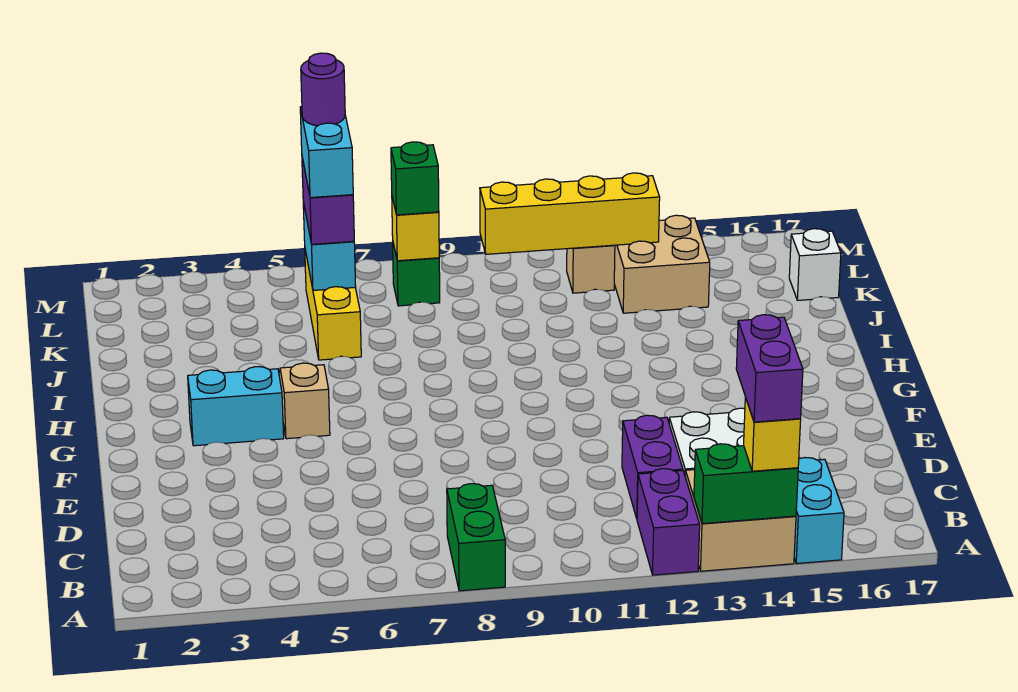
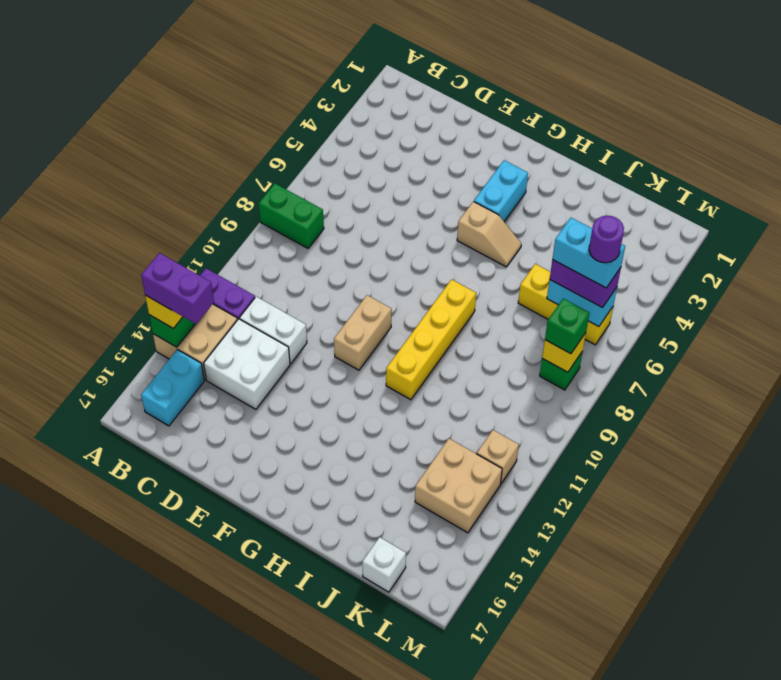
cyan brick A15:B15 level 1 -> cyan brick B15:B16 level 1
purple brick C12:D12 level 1 -> white brick C12:D12 level 1
none -> tan brick F10:F11 level 1
yellow brick L10:L13 level 2 -> yellow brick H8:H11 level 1

